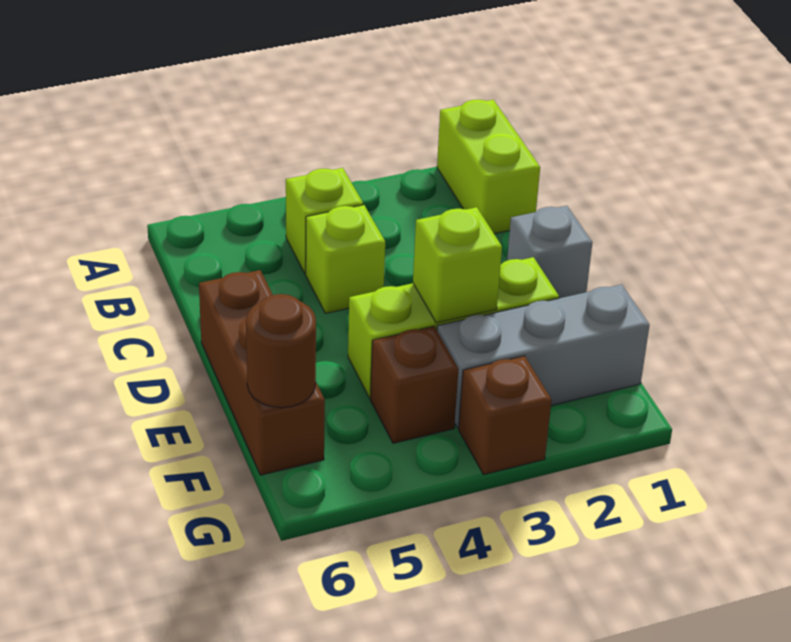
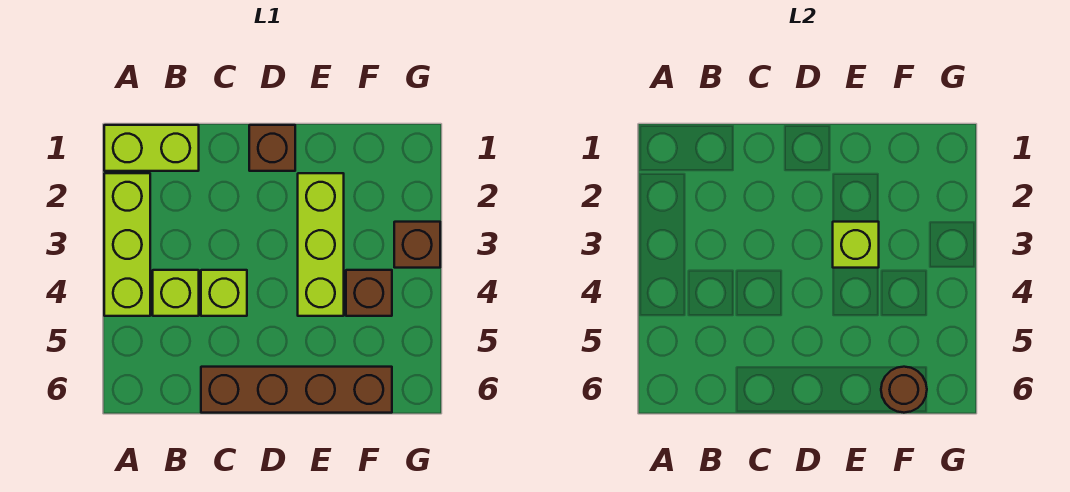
none -> lime brick A2:A4 level 1
grey brick D1 level 1 -> brown brick D1 level 1
brown brick D6:F6 level 1 -> brown brick C6:F6 level 1
grey brick F1:F3 level 1 -> none

